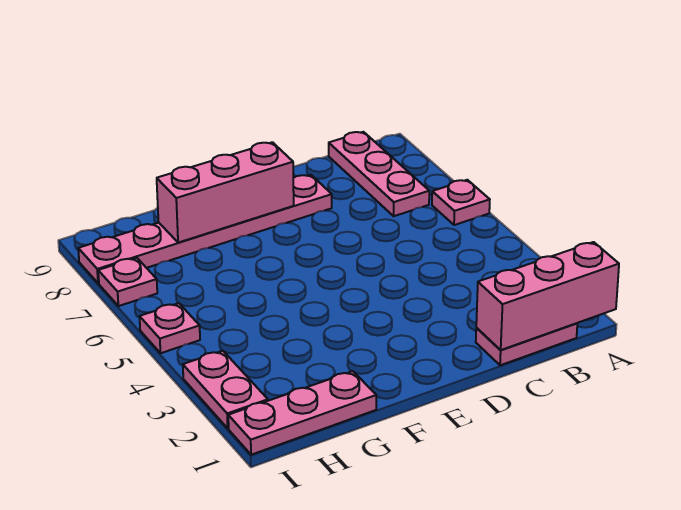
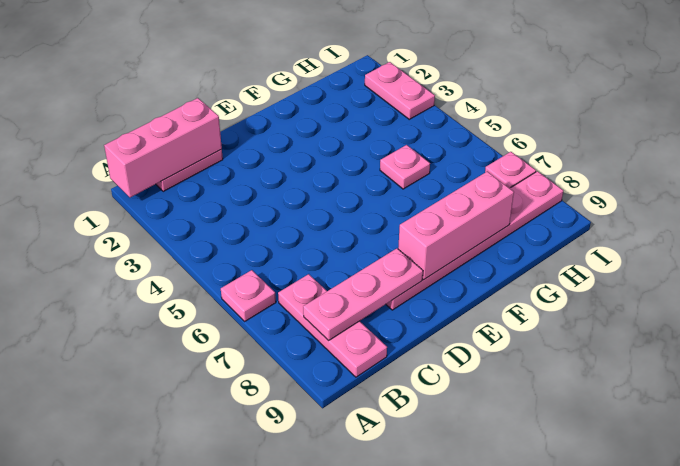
pink plate G1:I1 level 1 -> pink plate B8:D8 level 2
pink plate I5 level 1 -> pink plate G5 level 1

